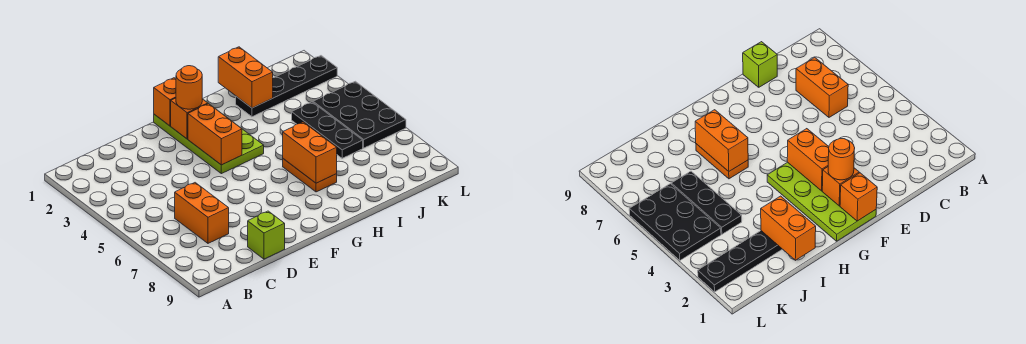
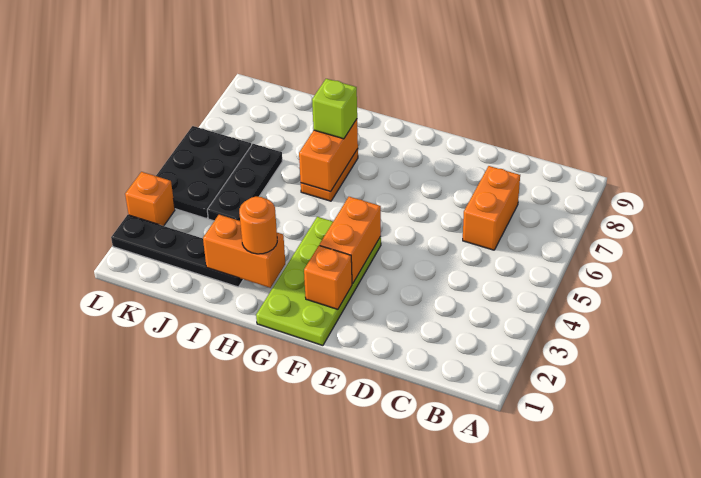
lime brick D9 level 1 -> lime brick H7 level 3
orange brick F1 level 2 -> orange brick L3 level 1
orange round brick F2 level 3 -> orange round brick H2 level 3
orange brick I1:I2 level 2 -> orange brick H2:I2 level 2

